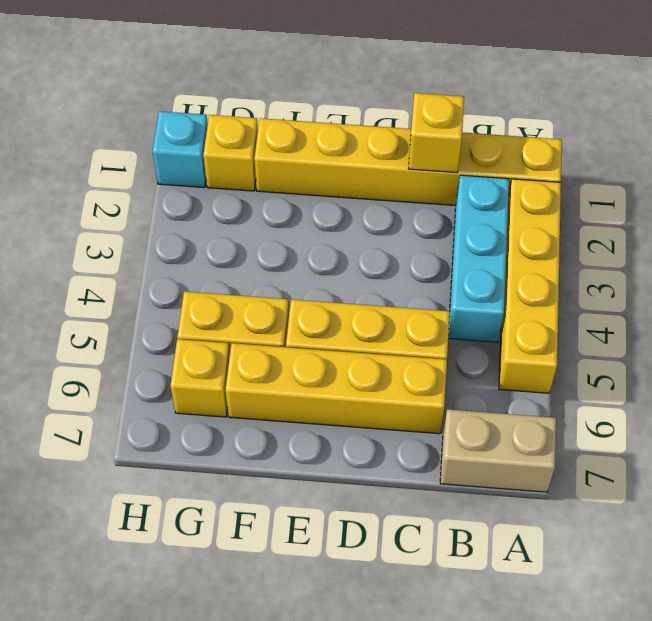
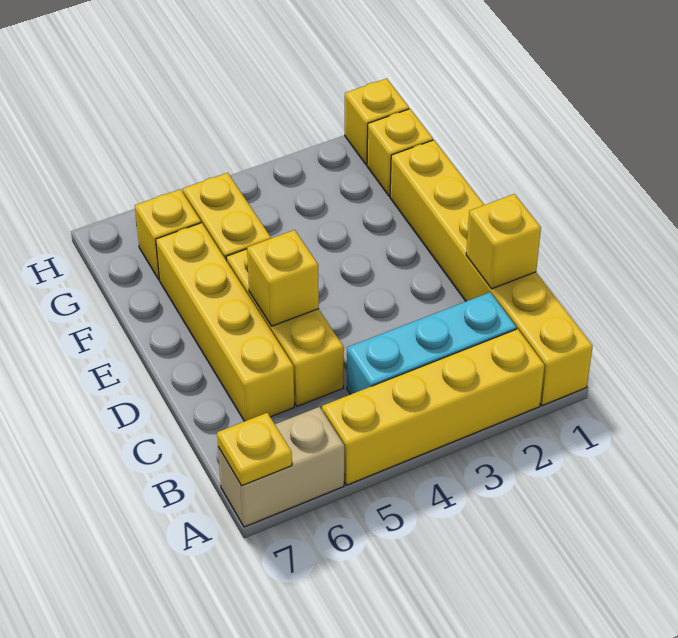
tan brick A7:B7 level 1 -> tan brick A6:A7 level 1
none -> yellow plate A7 level 2
none -> yellow brick D5 level 2
cyan brick H1 level 1 -> yellow brick H1 level 1

